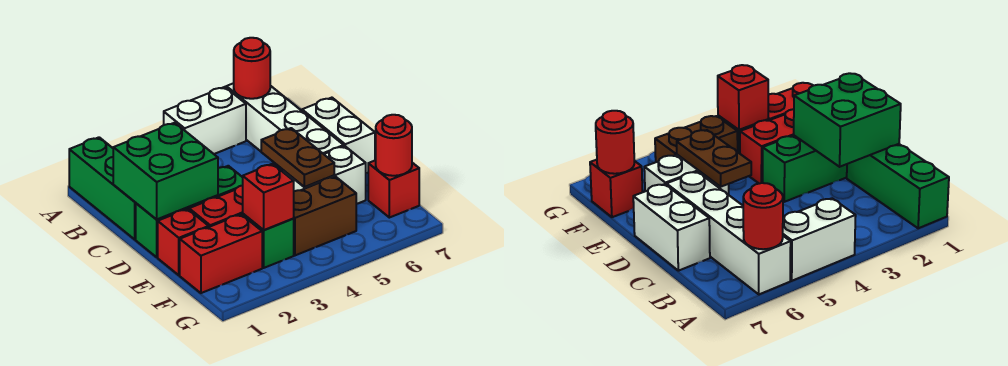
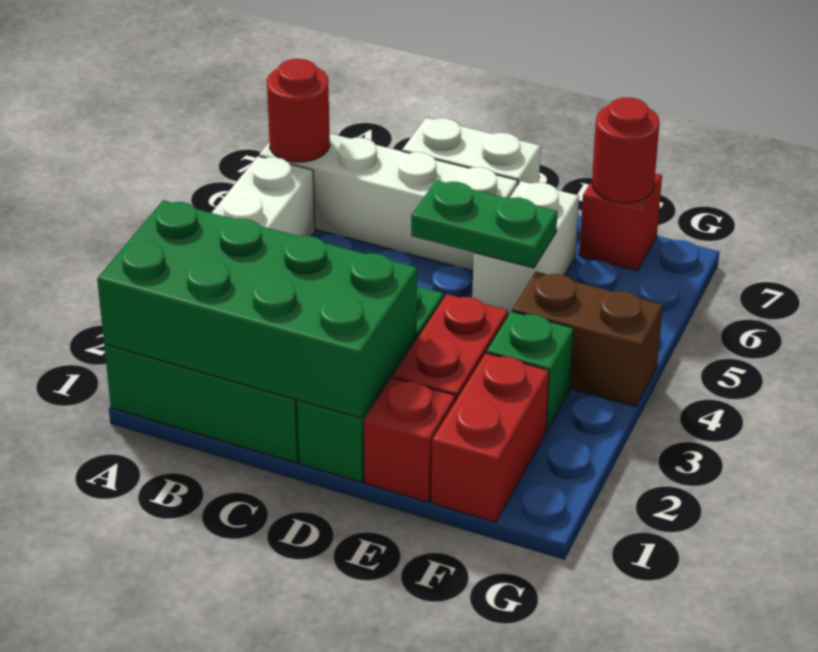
green brick C1:D2 level 2 -> green brick A1:D2 level 2
brown plate D5:E5 level 2 -> green plate D5:E5 level 2
red brick F3 level 2 -> none
brown brick F4:F5 level 1 -> brown brick F4:G4 level 1

